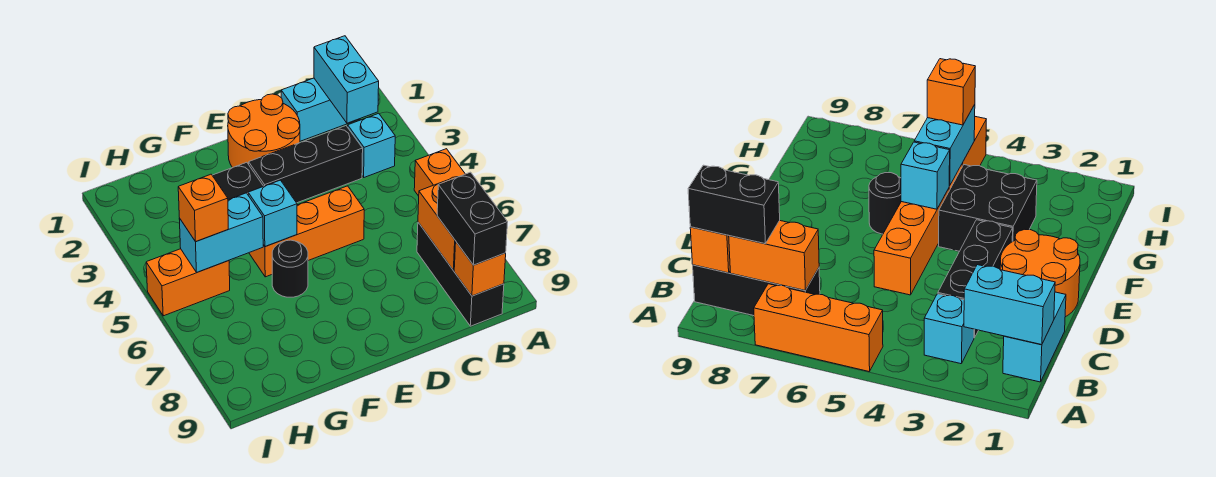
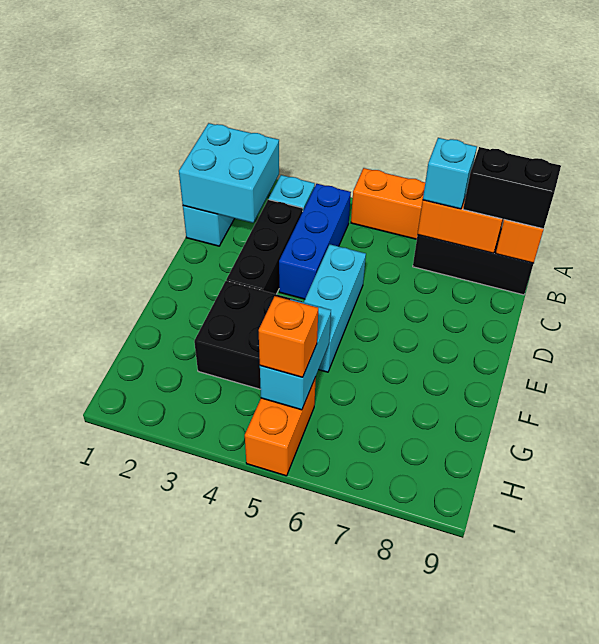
cyan brick B1:B2 level 2 -> cyan brick B1:C2 level 2
none -> blue brick B4:D4 level 1
orange round brick D1:E2 level 1 -> none
orange brick D5:F5 level 1 -> cyan brick D5:F5 level 1
cyan brick F5 level 2 -> cyan brick B7 level 3
black round brick F6 level 1 -> none

